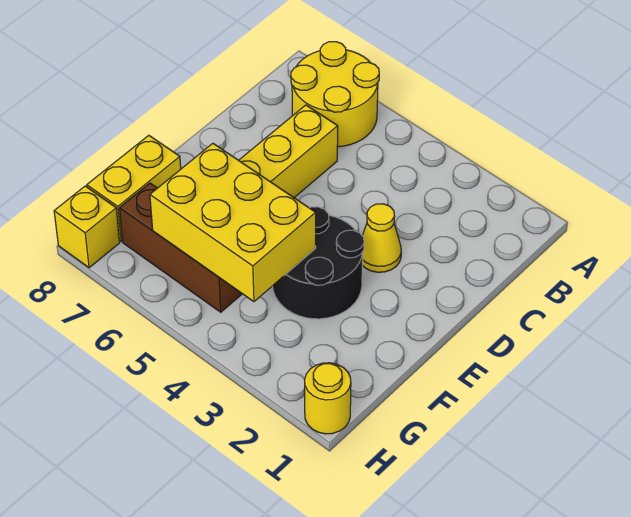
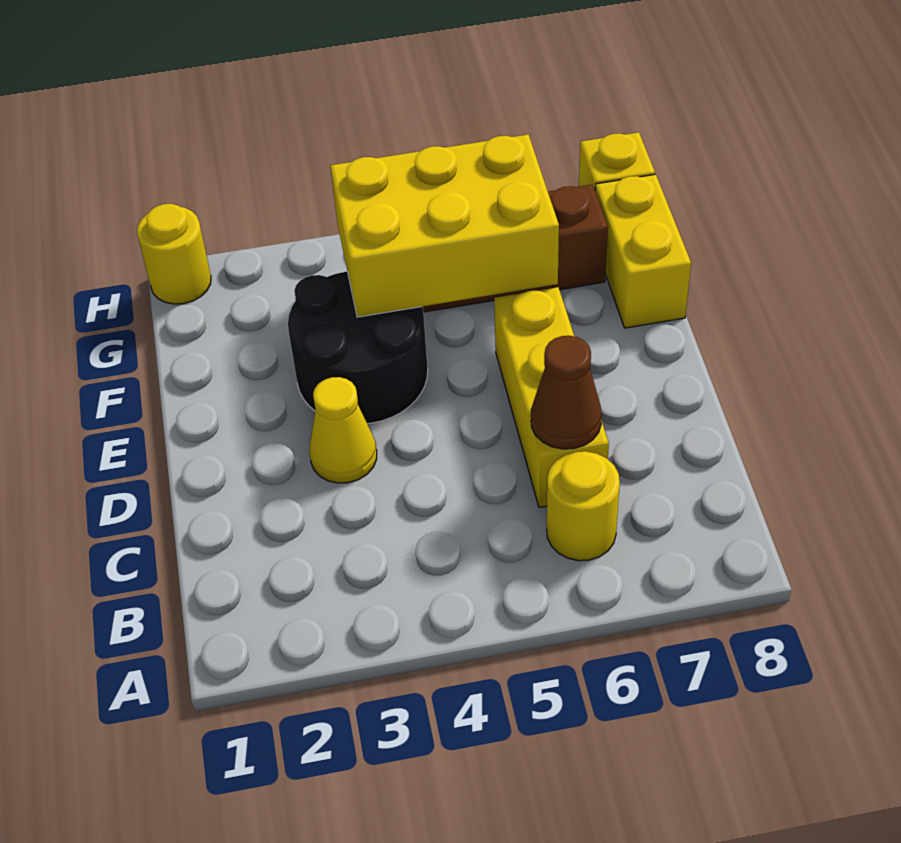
yellow round brick A6:B7 level 1 -> yellow round brick B6 level 1
none -> brown cone C6 level 2

